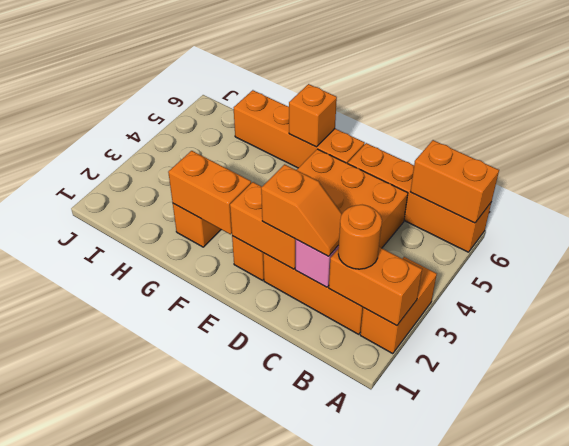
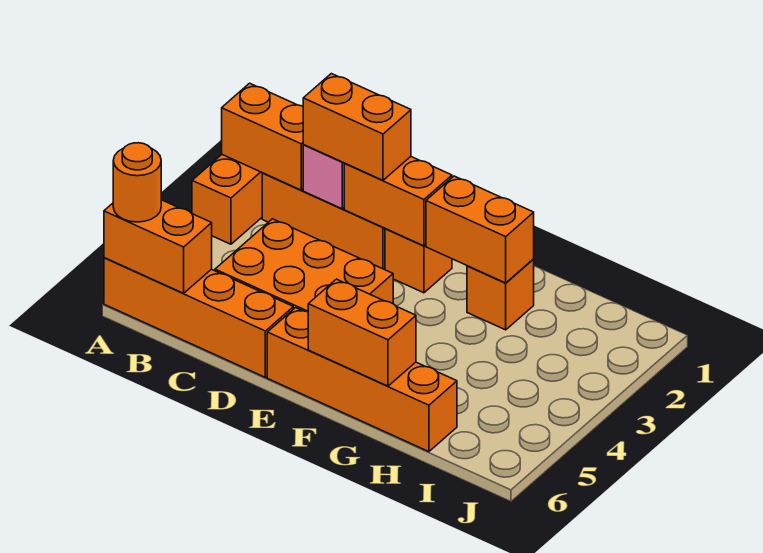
orange round brick B2 level 3 -> orange round brick A6 level 3
orange slope C2:D2 level 3 top D -> orange brick C2:D2 level 3
orange brick F6 level 2 -> orange brick F6:G6 level 2

